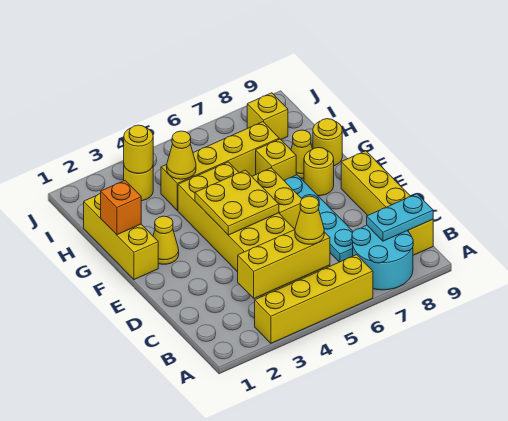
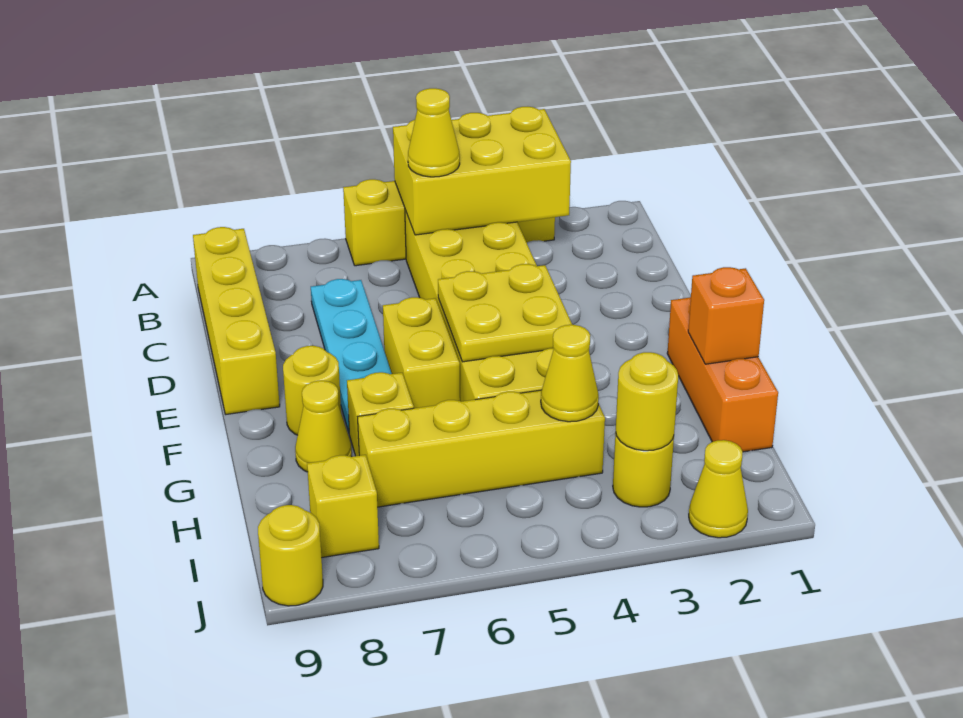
cyan round brick A7:B8 level 1 -> none
yellow brick B3:B5 level 2 -> yellow brick A3:B5 level 2
cyan plate B8:B9 level 2 -> none
yellow brick F1:H1 level 1 -> orange brick F1:H1 level 1
yellow cone F2 level 1 -> yellow cone J2 level 1
yellow round brick G9 level 1 -> yellow round brick J9 level 1

